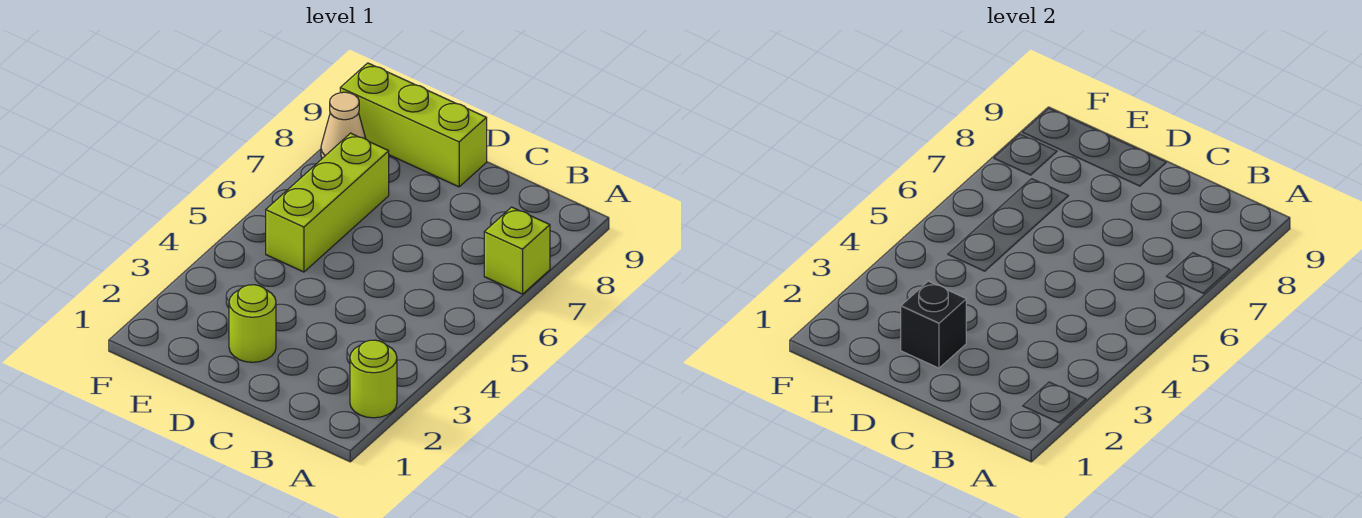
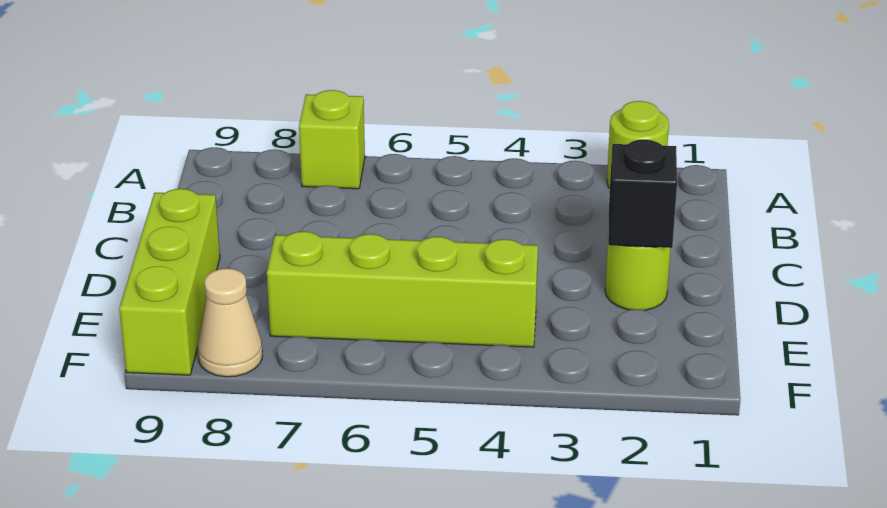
lime brick E5:E7 level 1 -> lime brick E4:E7 level 1

